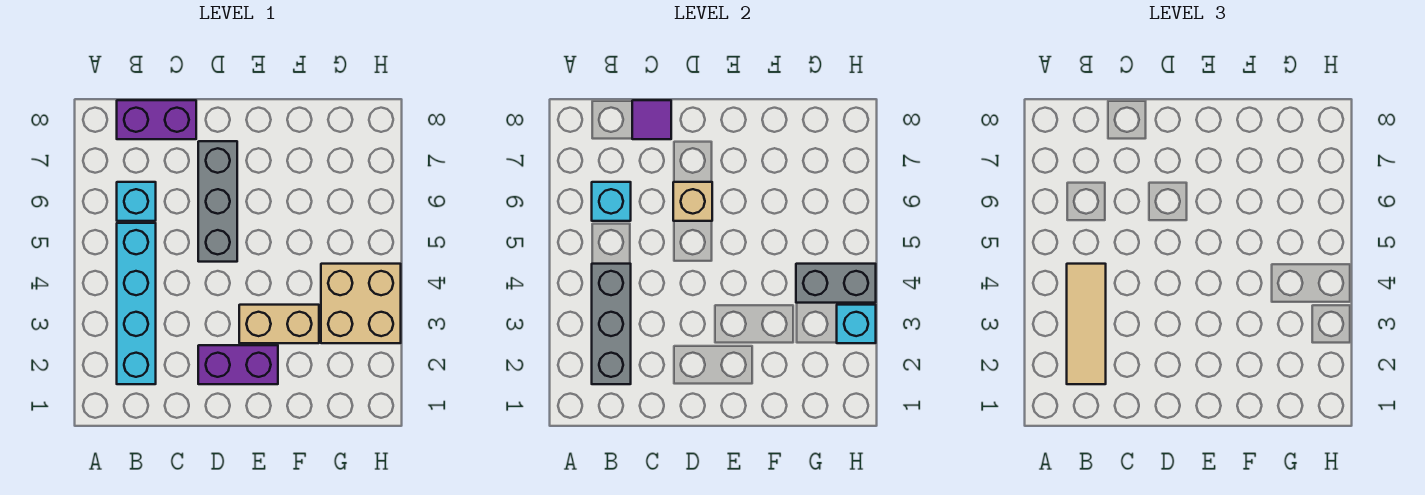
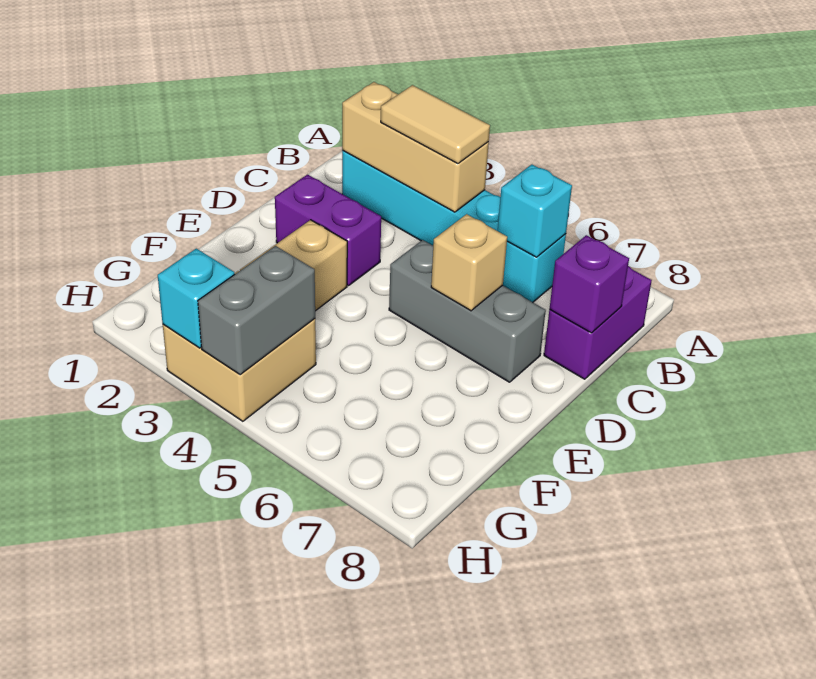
grey brick B2:B4 level 2 -> tan brick B2:B4 level 2
tan tile B2:B4 level 3 -> tan tile B3:B4 level 3
purple tile C8 level 2 -> purple brick C8 level 2
purple brick D2:E2 level 1 -> purple brick D2:D3 level 1

